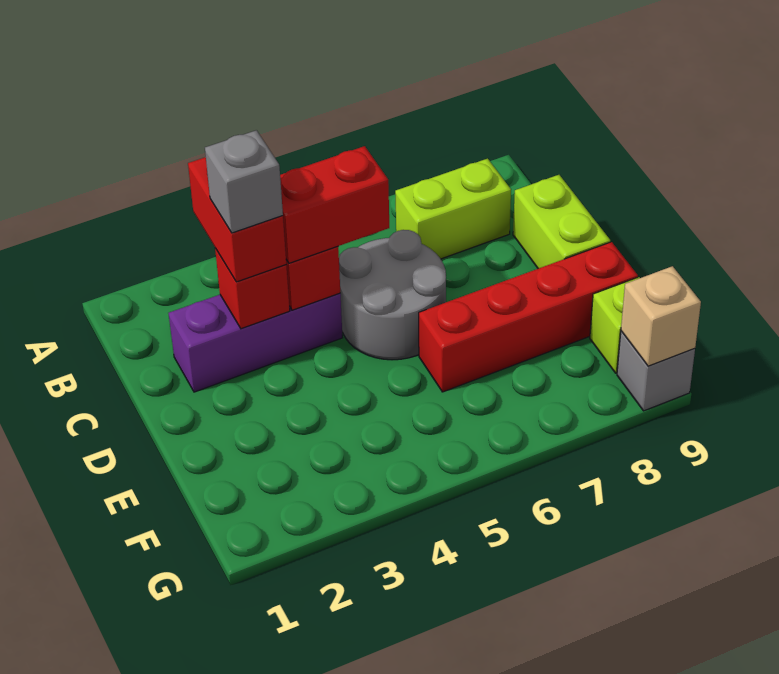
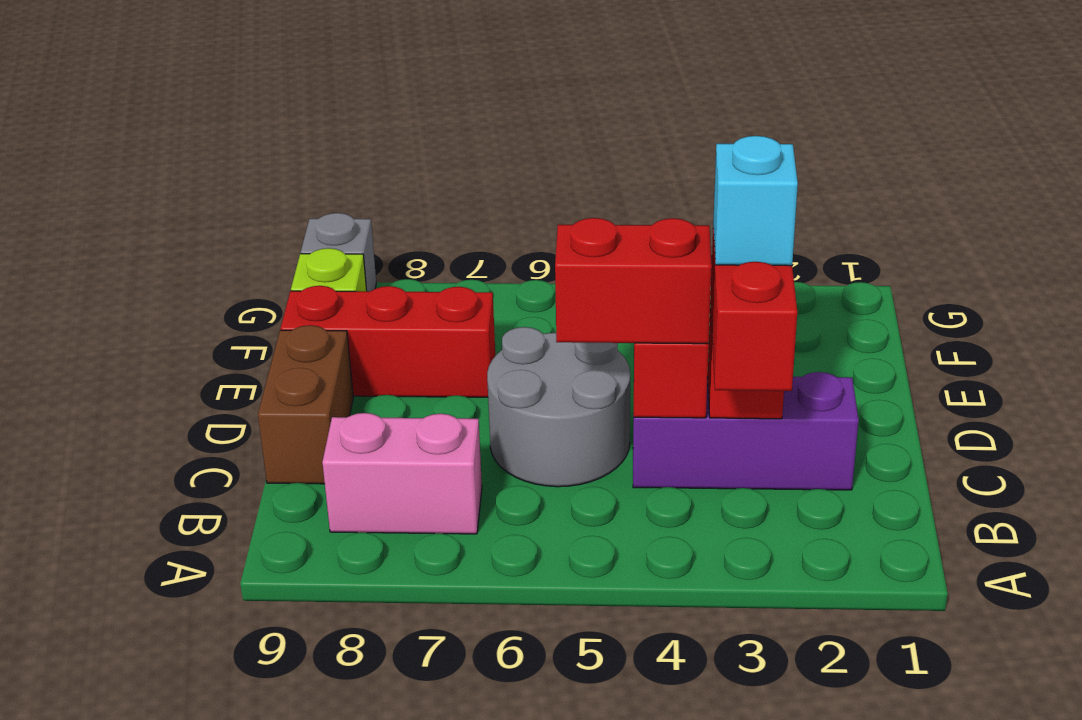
lime brick B7:B8 level 1 -> pink brick B7:B8 level 1
grey brick C3 level 4 -> cyan brick C3 level 4
lime brick C9:D9 level 1 -> brown brick C9:D9 level 1
red brick E6:E9 level 1 -> red brick E7:E9 level 1
tan brick G9 level 2 -> none

